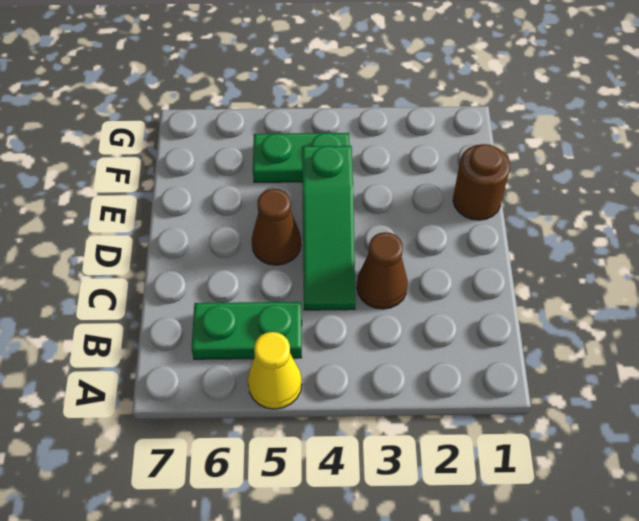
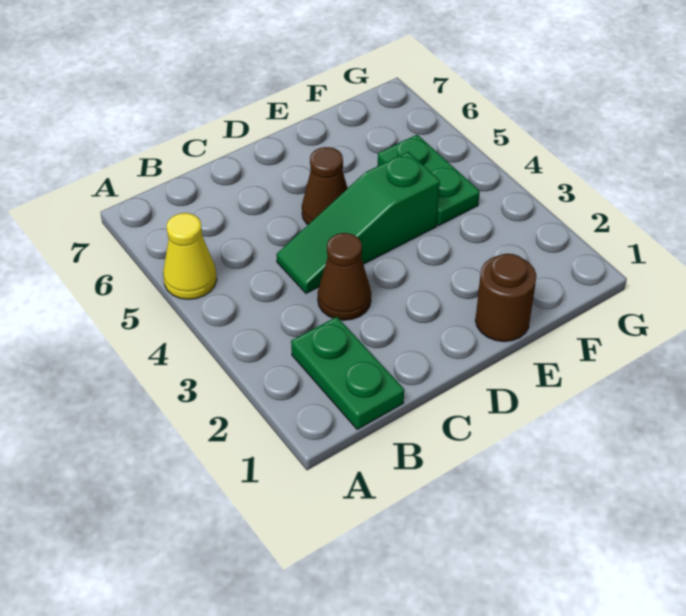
green plate B5:B6 level 1 -> green plate B1:B2 level 1

